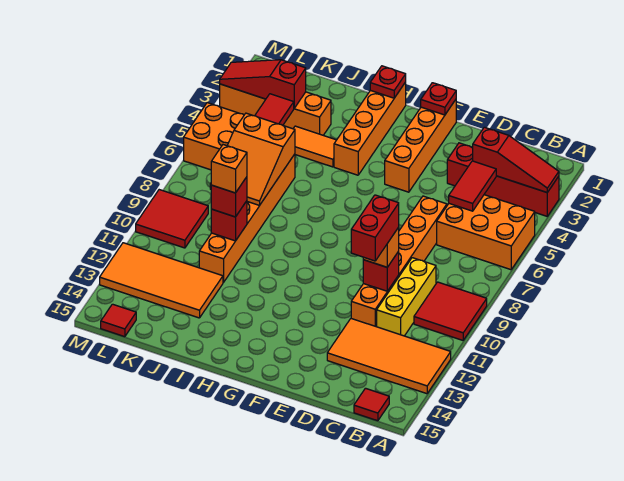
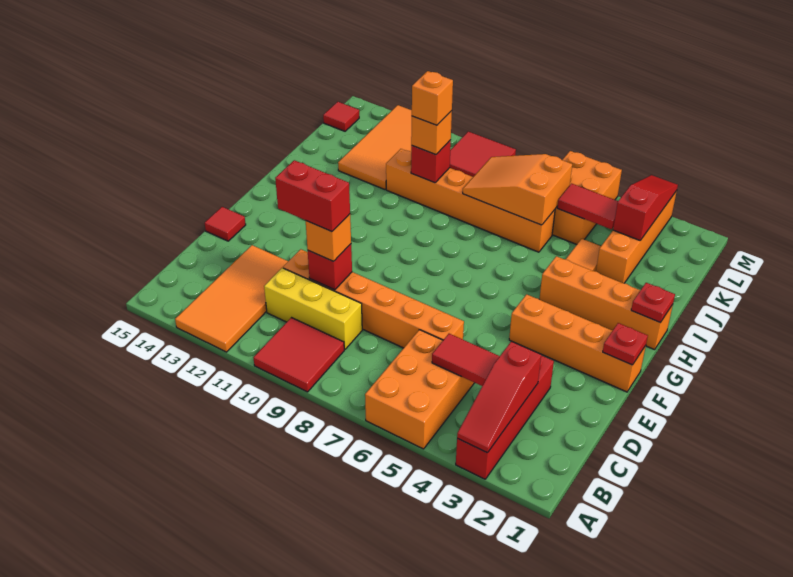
red tile B15 level 1 -> red tile E15 level 1
red brick J10 level 3 -> orange brick J10 level 3

